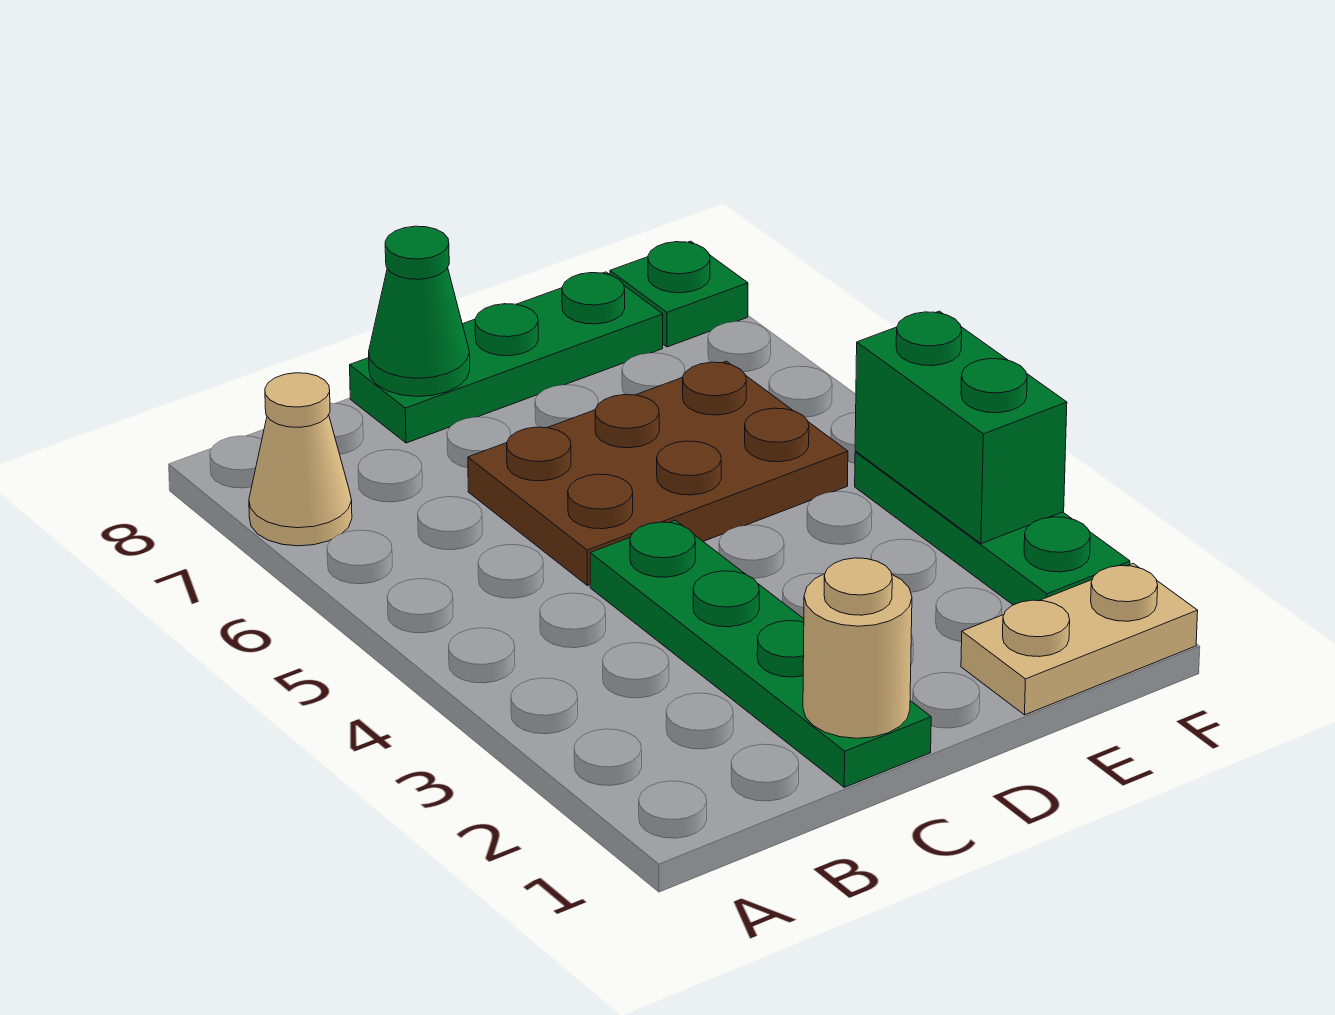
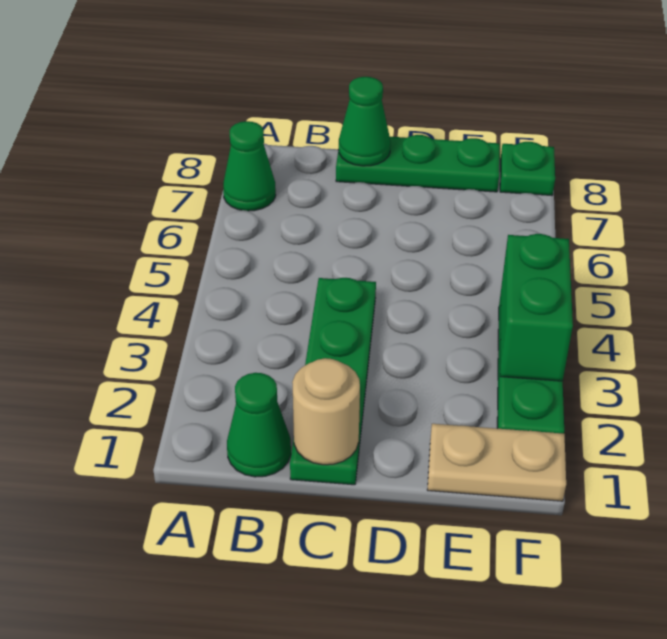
tan cone A7 level 1 -> green cone A7 level 1
none -> green cone B1 level 1
brown plate C5:E6 level 1 -> none

